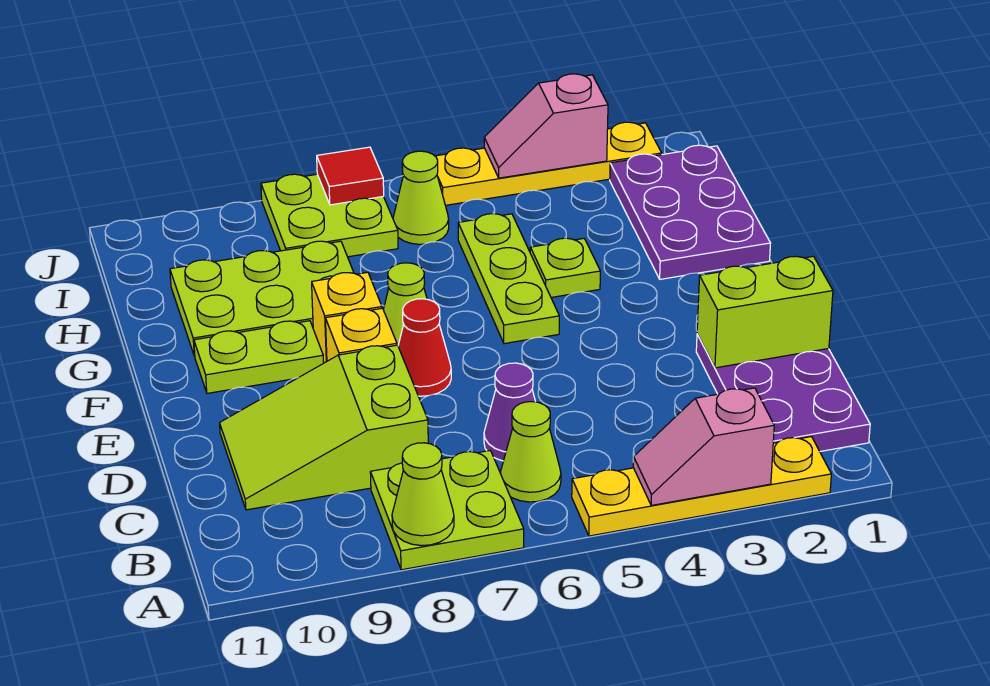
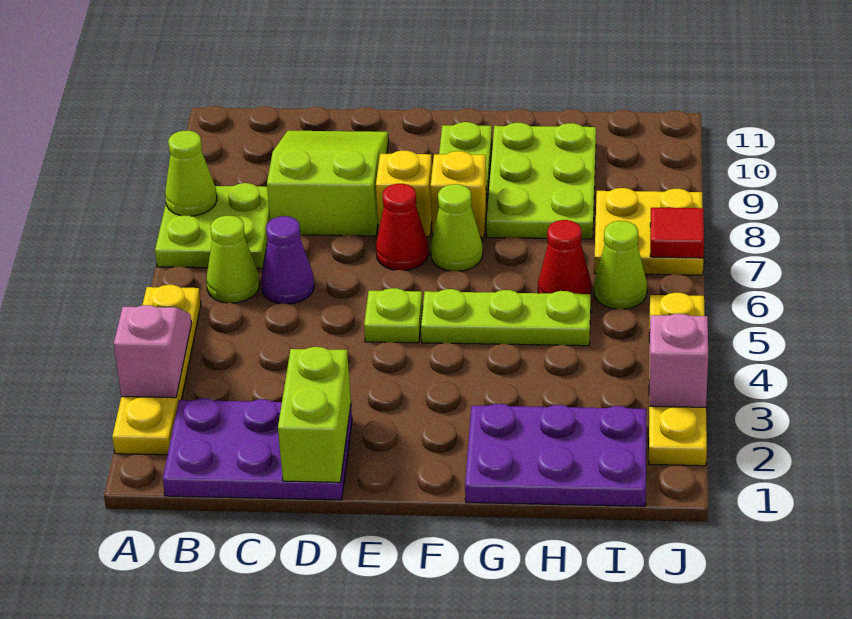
lime plate G4 level 1 -> lime plate E5 level 1
none -> red cone H6 level 1
lime plate I7:J8 level 1 -> yellow plate I7:J8 level 1

